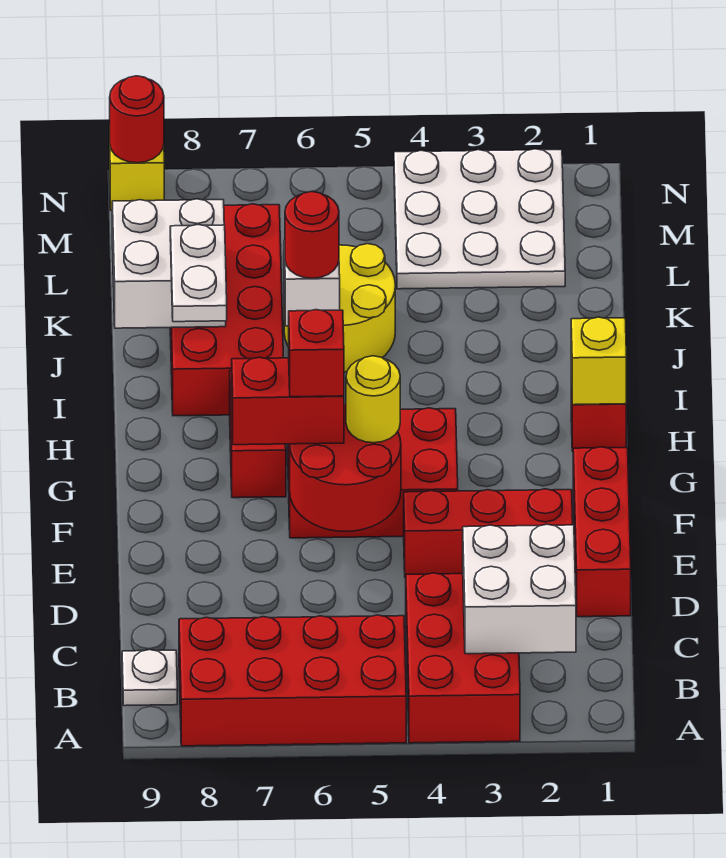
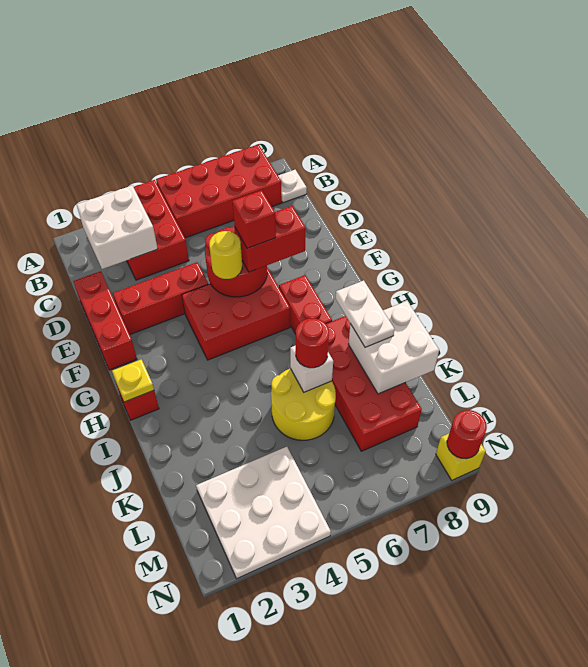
yellow brick H1 level 2 -> yellow plate H1 level 2

